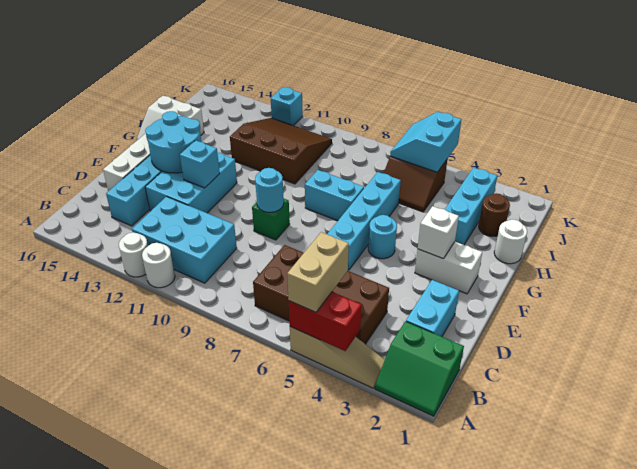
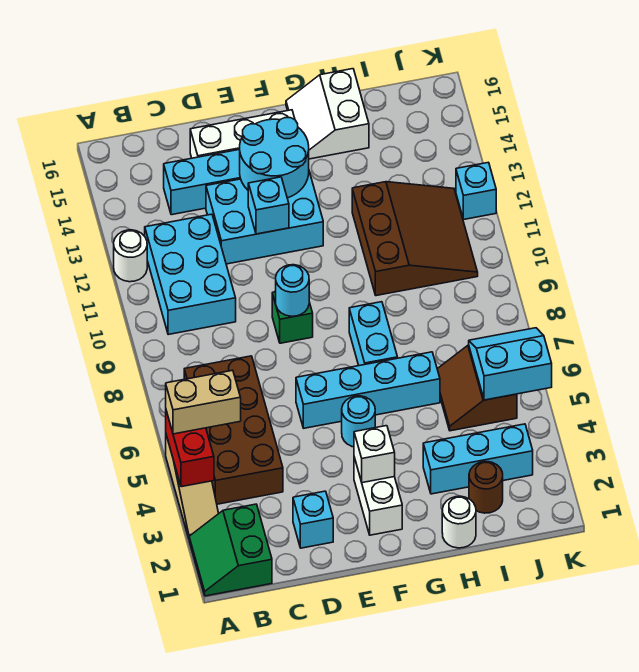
white round brick A11 level 1 -> none
cyan brick C2:D2 level 1 -> cyan brick D2 level 1

